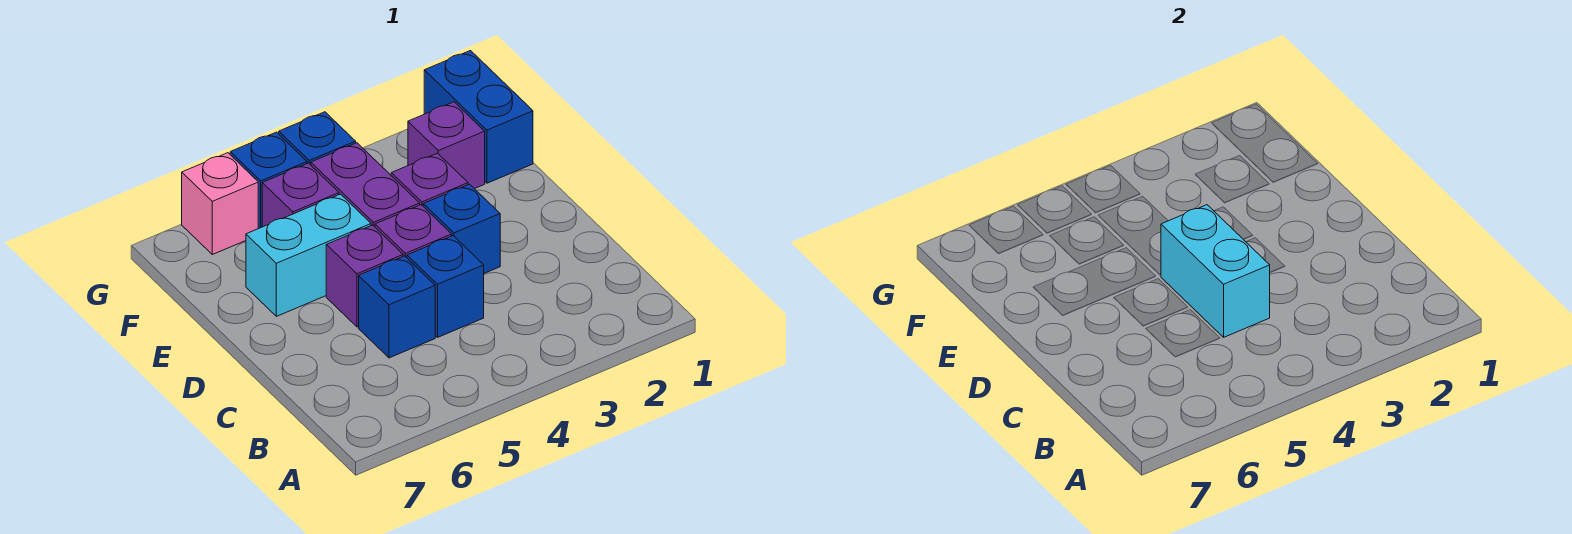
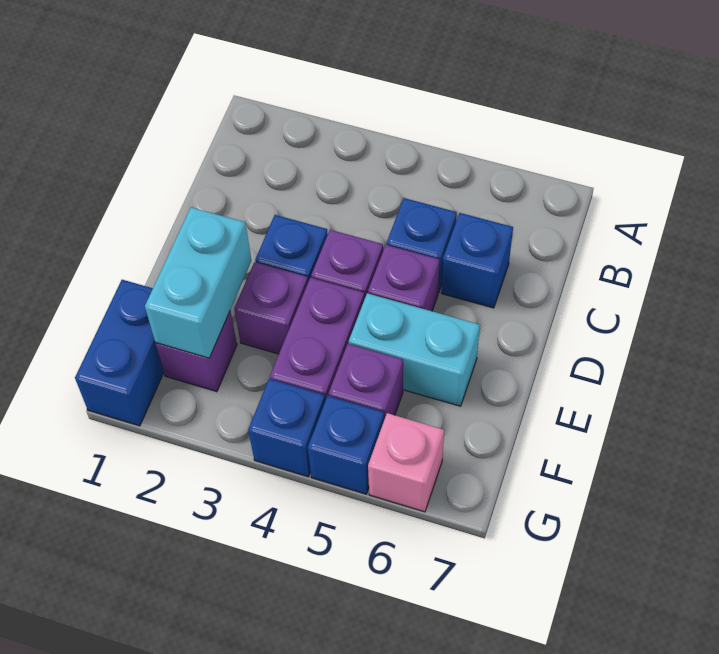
blue brick C4 level 1 -> blue brick C6 level 1
cyan brick C4:D4 level 2 -> cyan brick E2:F2 level 2

